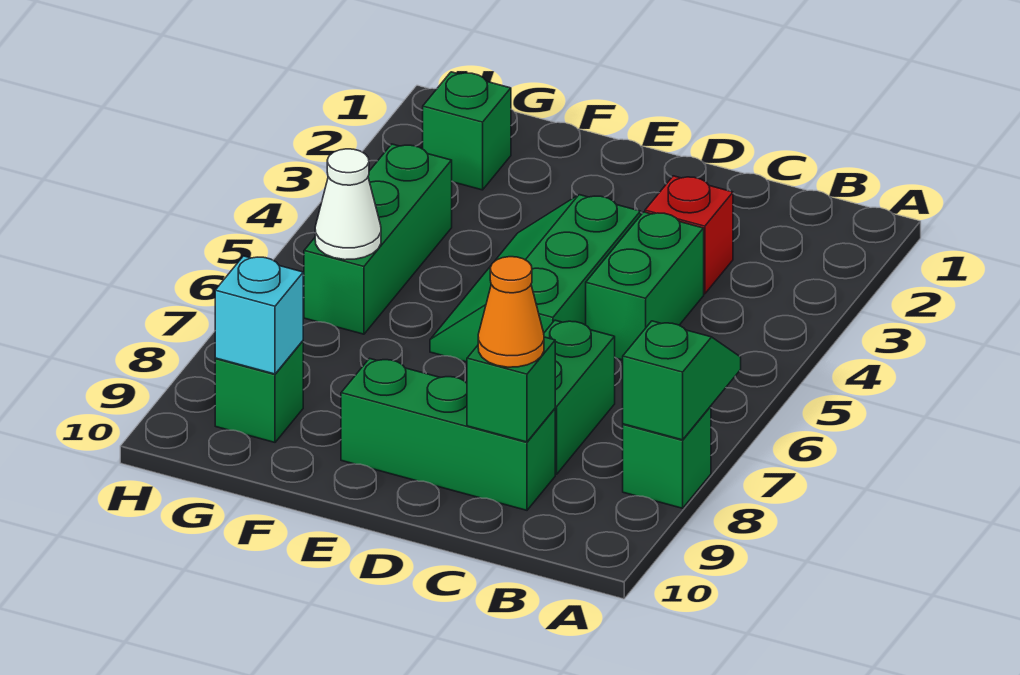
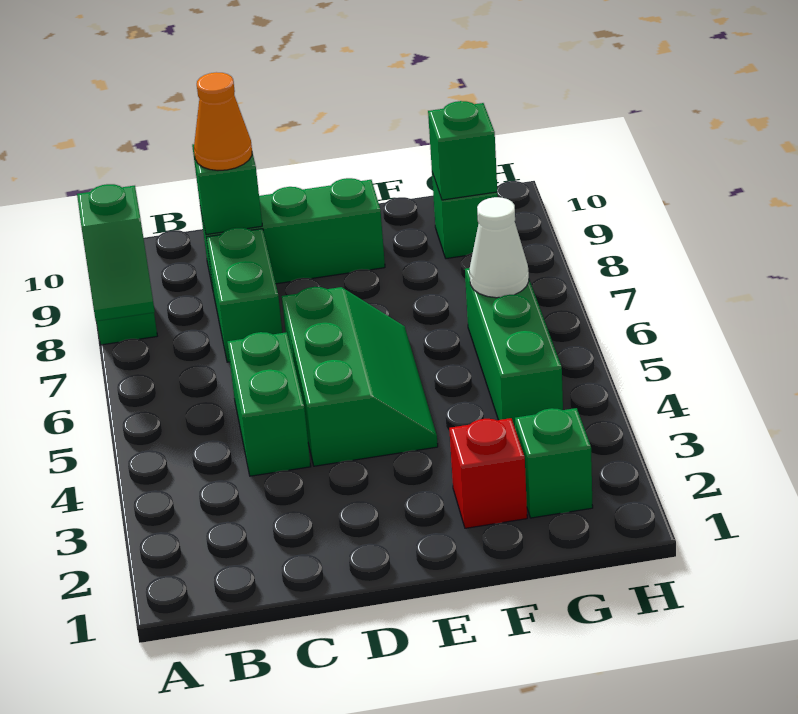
red brick C3 level 1 -> red brick F2 level 1
cyan brick G9 level 2 -> green brick G9 level 2

